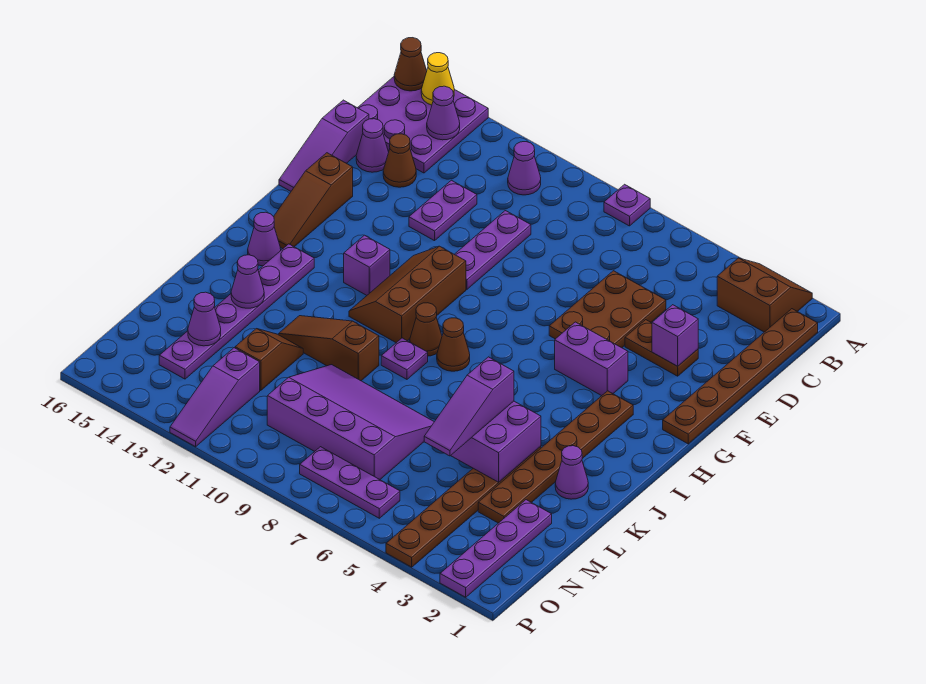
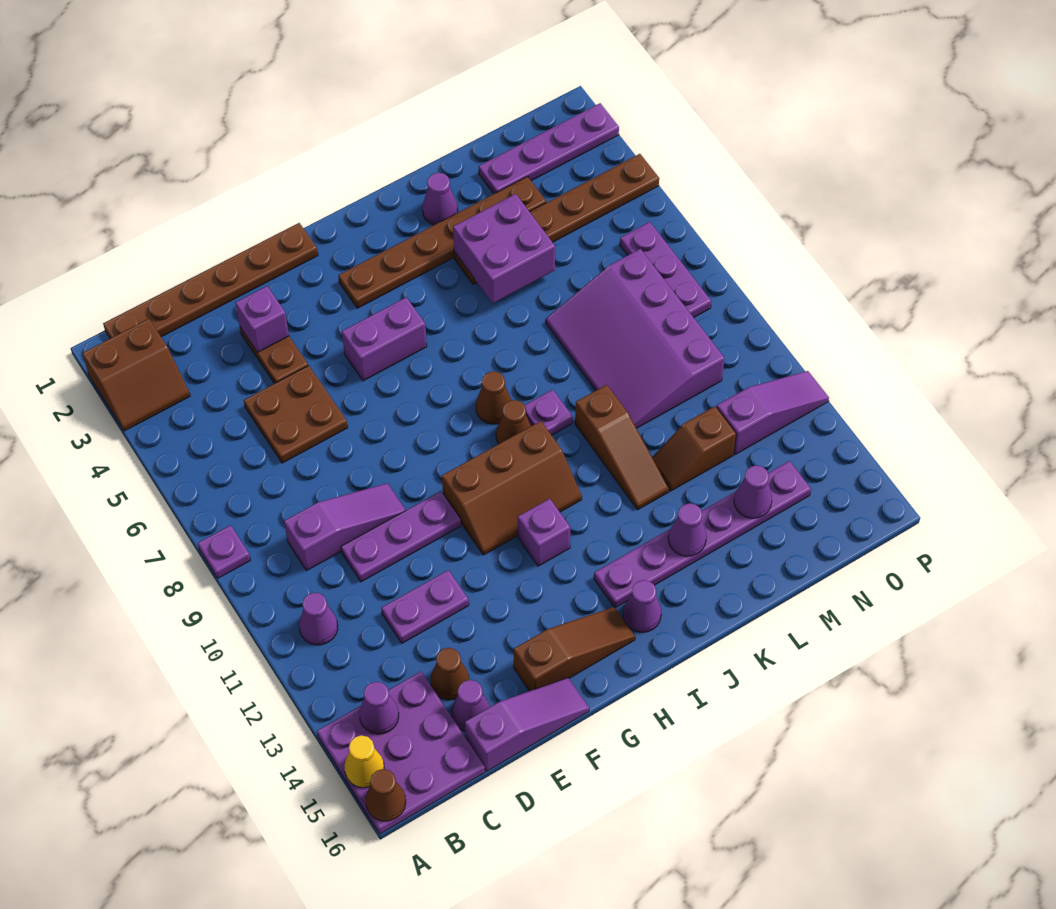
brown slope A2:B3 level 1 top B -> brown slope A2:B3 level 1 top 2
brown plate D5:F6 level 1 -> brown plate D5:E6 level 1
purple brick G4:G5 level 1 -> purple brick G5:H5 level 1
purple slope K5:M5 level 3 top K -> purple slope C9:E9 level 1 top C

